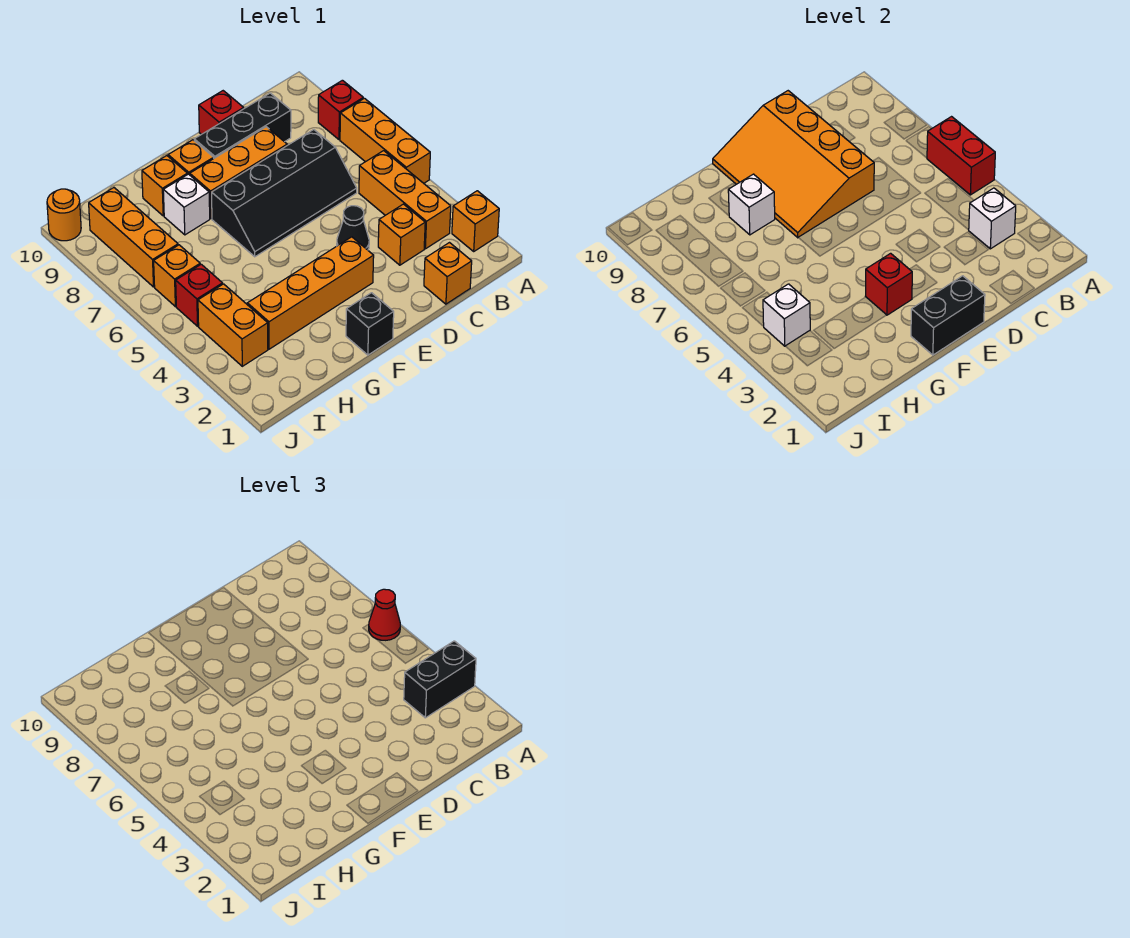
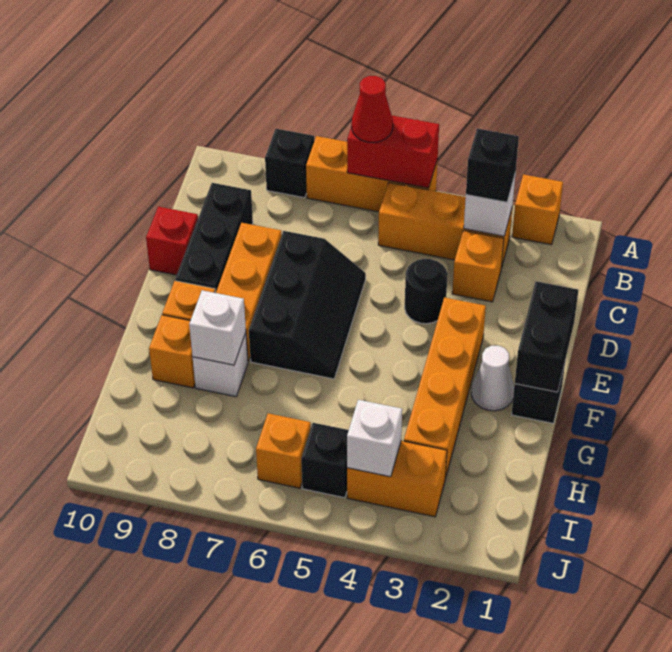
black brick A3:B3 level 3 -> black brick B3 level 3
red brick A8 level 1 -> black brick A8 level 1
orange brick C1 level 1 -> none
black slope C6:F7 level 1 top 7 -> black slope D6:F7 level 1 top 7
black cone D4 level 1 -> black round brick D4 level 1
orange slope D7:F10 level 2 top D -> none
none -> white cone F2 level 1
red brick F3 level 2 -> none
red brick I5 level 1 -> black brick I5 level 1
orange brick I7:I9 level 1 -> none
orange round brick J10 level 1 -> none

